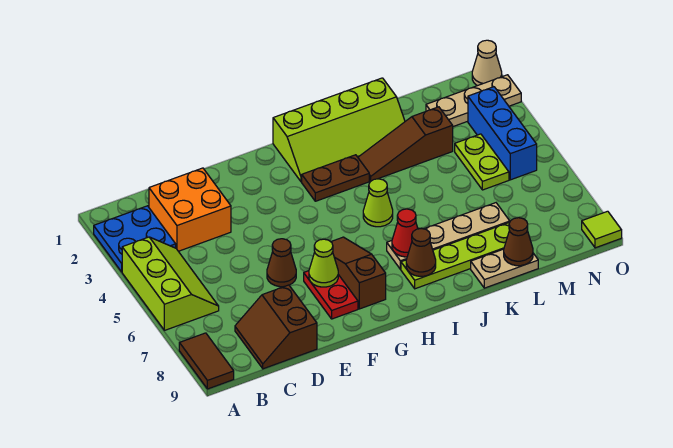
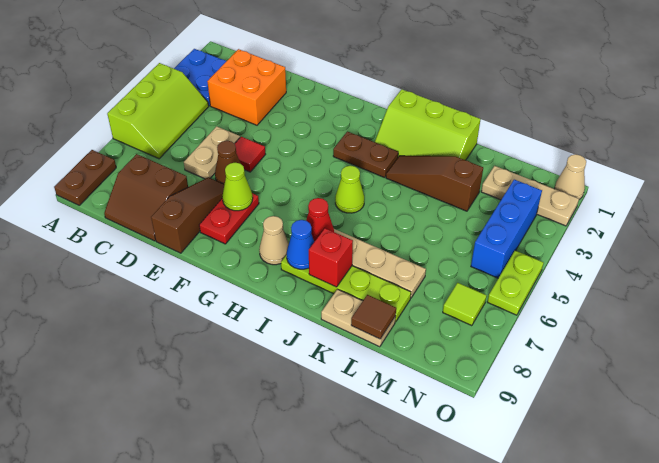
brown tile A8:A9 level 1 -> brown plate A8:A9 level 1
brown slope C8:D9 level 1 top D -> brown slope C8:D9 level 1 top 8
none -> tan plate D5:D6 level 1
none -> red tile E5 level 1
brown slope G6:G8 level 1 top 8 -> brown slope E7:E9 level 1 top 9
lime slope H1:K2 level 1 top 1 -> lime slope I1:K2 level 1 top 1
none -> tan cone H8 level 1
brown cone I8 level 2 -> blue cone I8 level 2
none -> red brick J8 level 2
brown cone L9 level 2 -> brown tile L9 level 2
lime plate M4:M5 level 1 -> lime plate O5:O6 level 1
lime tile O9 level 1 -> lime tile N7 level 1

